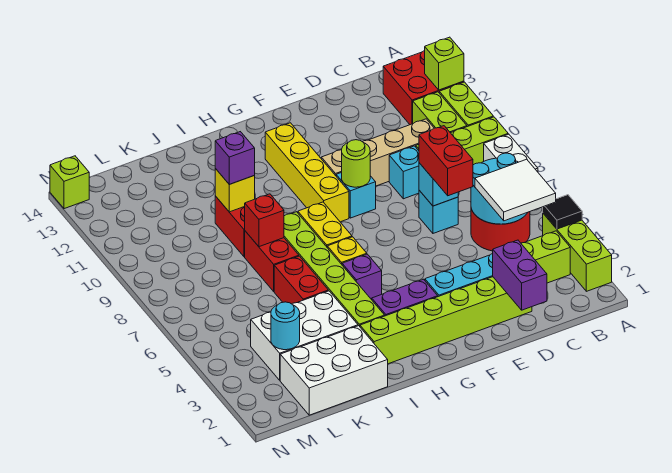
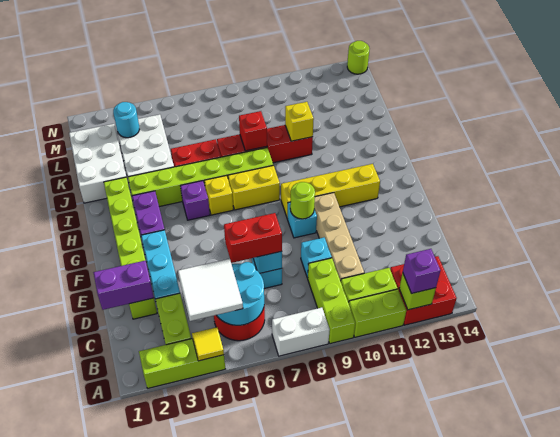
black tile A4 level 2 -> yellow tile A4 level 2
purple brick J10 level 3 -> purple brick A12 level 3
lime brick N14 level 1 -> lime round brick N14 level 1

